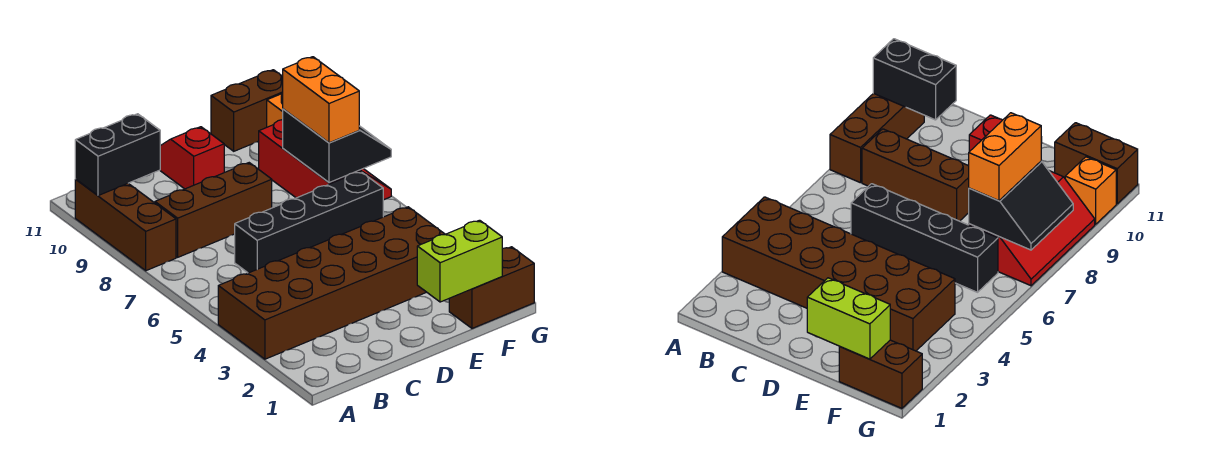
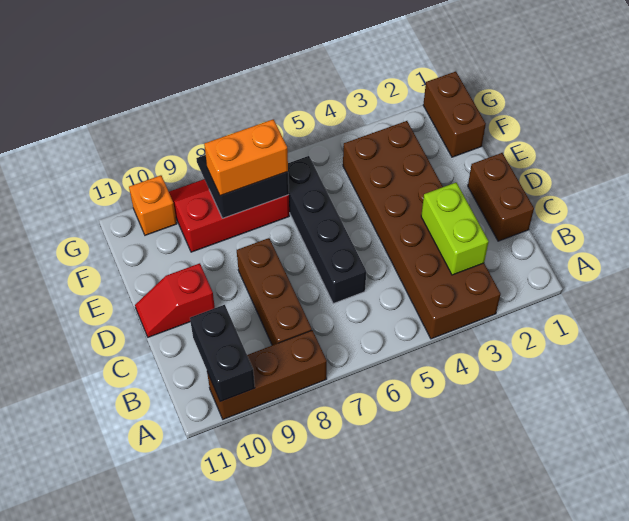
lime brick E1:F1 level 2 -> lime brick B3:C3 level 2
brown brick F11:G11 level 1 -> brown brick C1:D1 level 1

